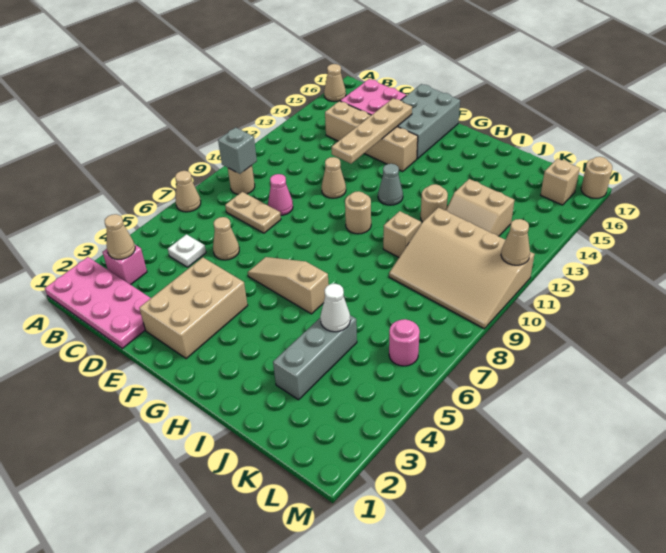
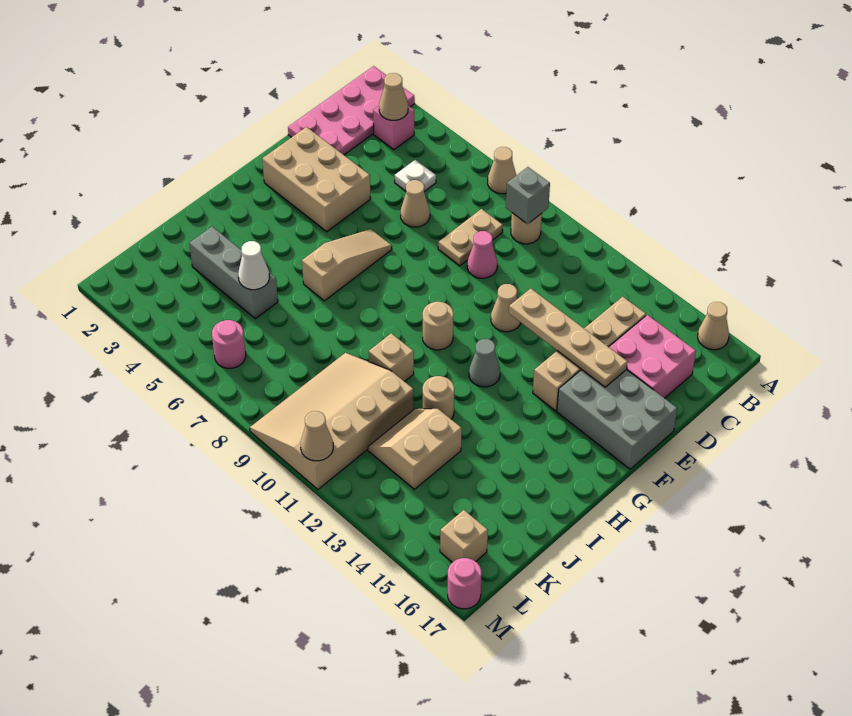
tan round brick M17 level 1 -> pink round brick M17 level 1

